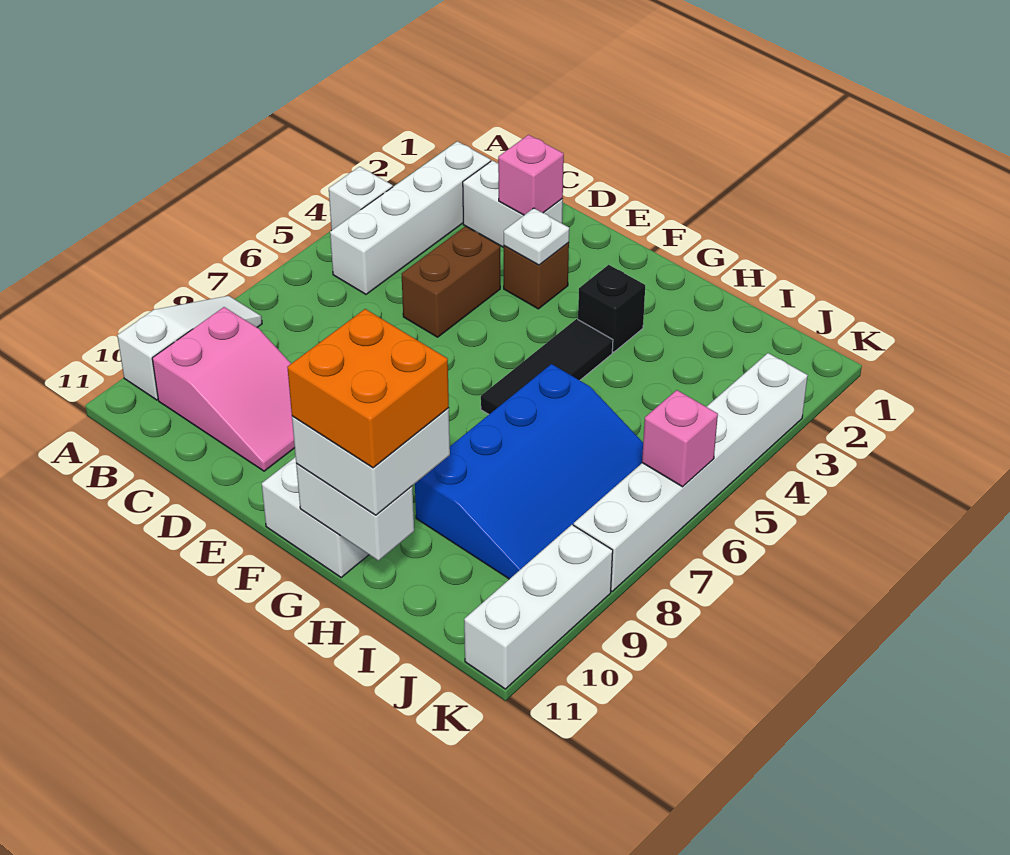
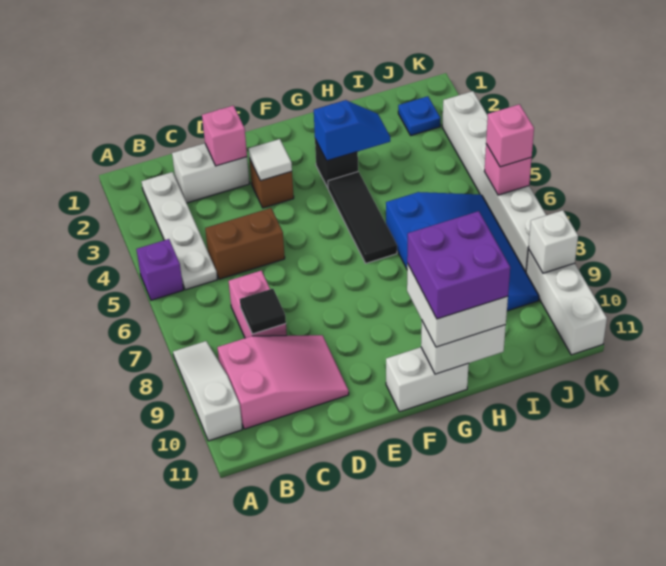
white brick A4 level 1 -> white brick K9 level 2
none -> purple brick A5 level 1
white brick B2:B5 level 1 -> white plate B2:B5 level 1
none -> pink brick C7:C8 level 1
none -> black tile C8 level 2
brown brick D4:D5 level 1 -> brown brick C5:D5 level 1
white plate E3 level 2 -> white tile E3 level 2
none -> blue slope G3:H3 level 2 top G
orange brick G10:H11 level 4 -> purple brick G10:H11 level 4
none -> blue plate J2 level 1
none -> pink brick K6 level 3

